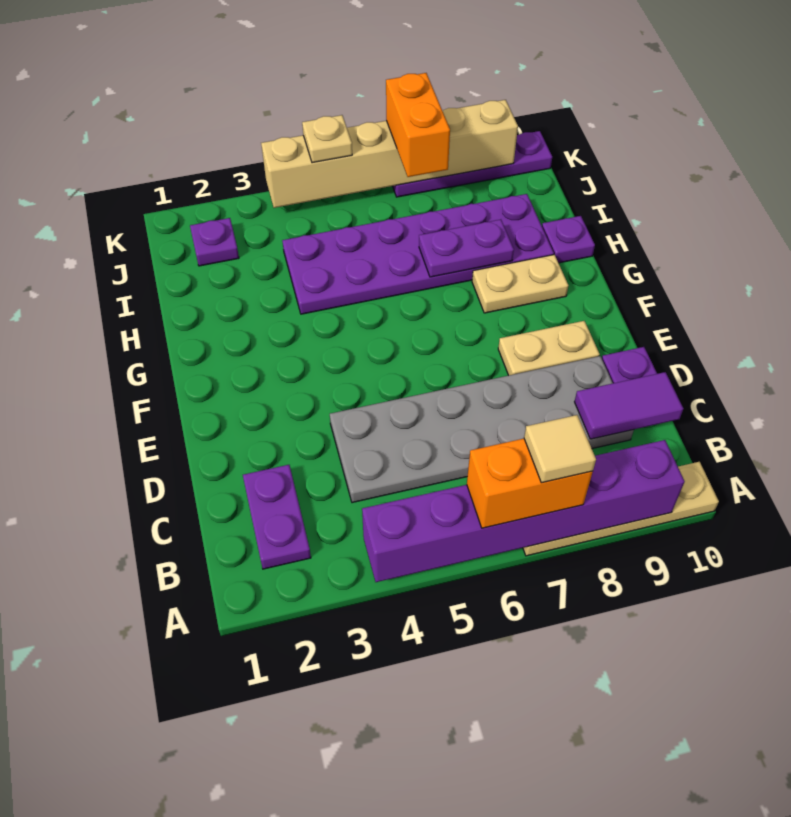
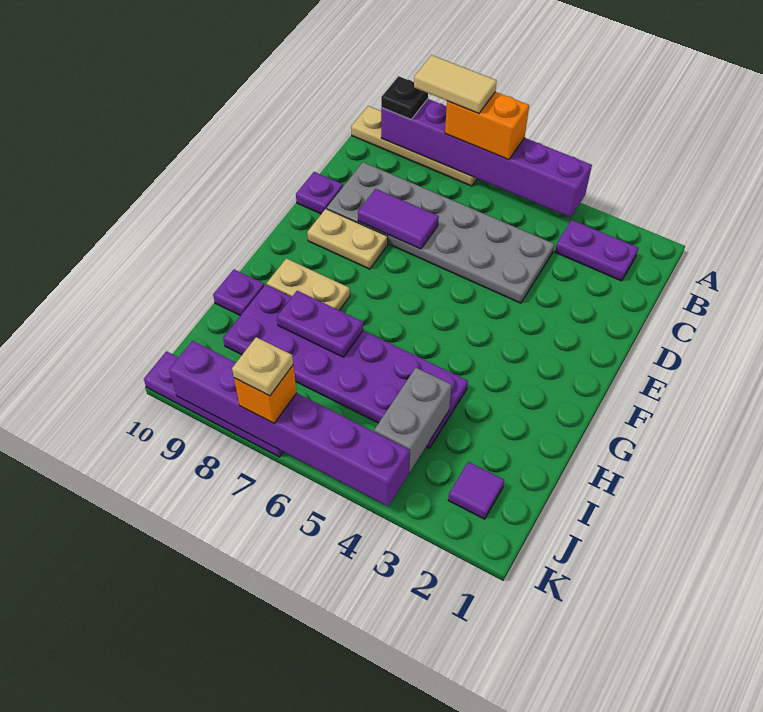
tan tile A7 level 4 -> tan tile A7:A8 level 4
none -> black plate A9 level 3
purple plate B2:C2 level 1 -> purple plate B2:B3 level 1
purple tile C9:C10 level 2 -> purple tile D7:D8 level 2
none -> grey brick I4:J4 level 2
purple plate J2 level 1 -> purple tile J2 level 1
orange brick J7:K7 level 3 -> orange brick K7 level 3
tan brick K4:K9 level 2 -> purple brick K4:K9 level 2
tan plate K5 level 3 -> tan plate K7 level 4

